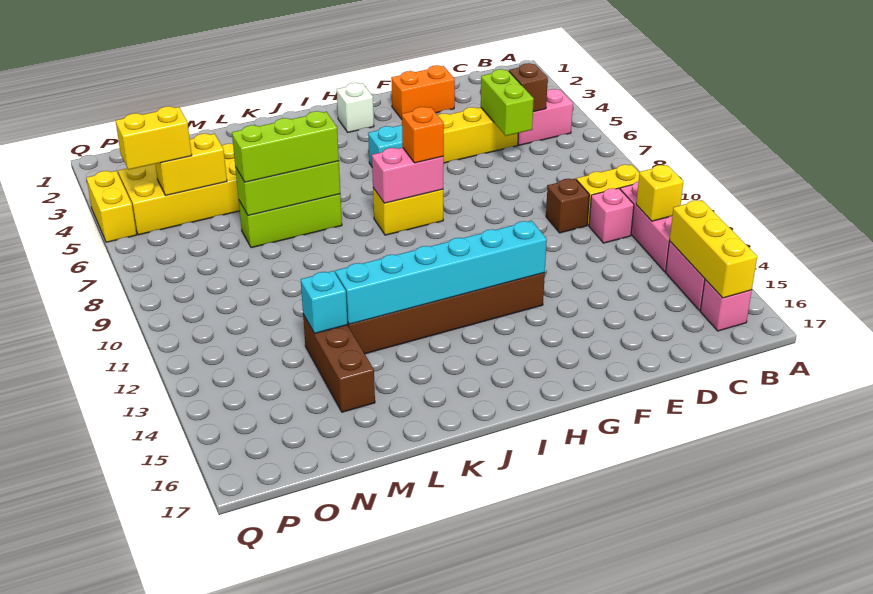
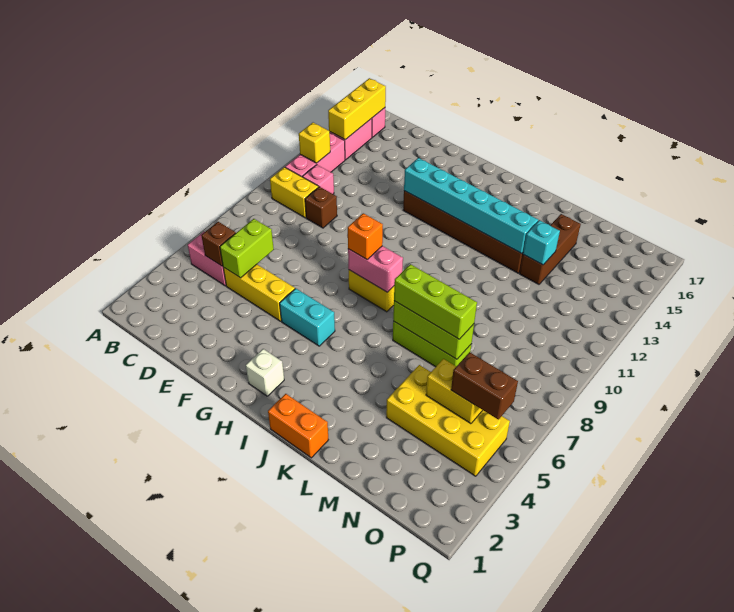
orange brick E2:F2 level 1 -> orange brick J1:K1 level 1
yellow brick O5:P5 level 3 -> brown brick O5:P5 level 3
yellow brick Q4:Q5 level 1 -> none

